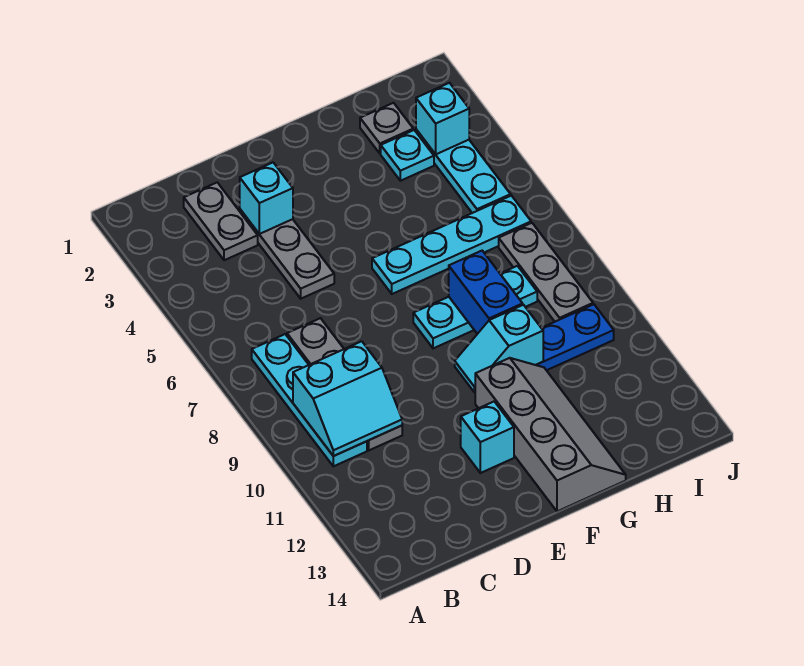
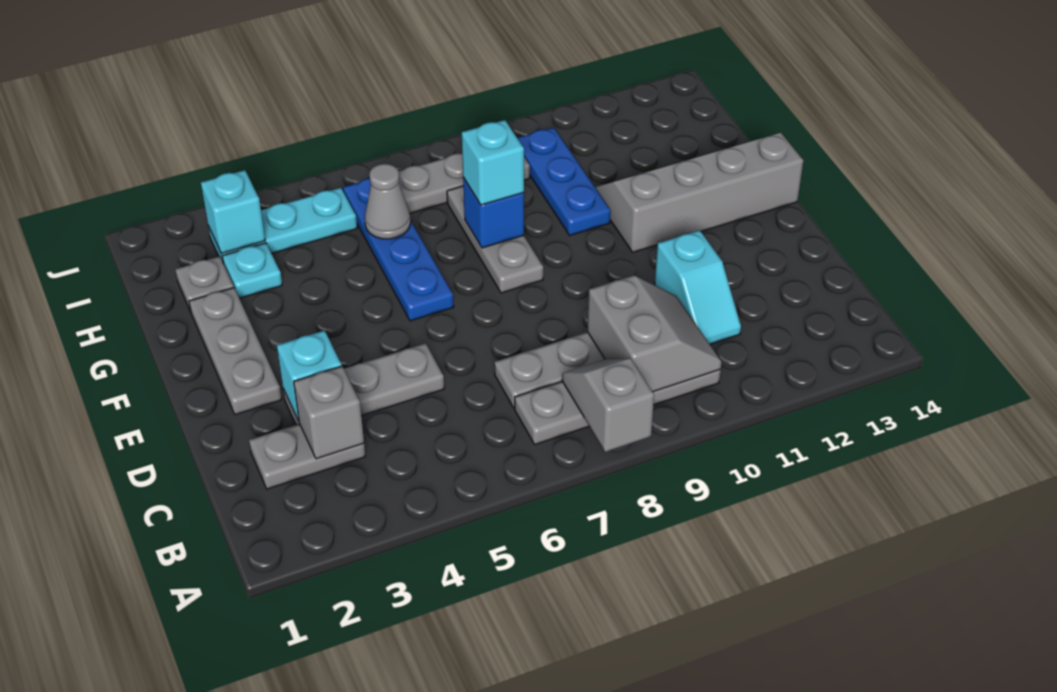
none -> grey slope A8:B8 level 2 top A
cyan plate B7:B10 level 1 -> grey plate B7:B10 level 1
cyan slope B9:C10 level 2 top 9 -> grey slope B9:C10 level 2 top 9
none -> grey brick C3 level 2
none -> grey plate E2:G2 level 1
cyan brick E12 level 1 -> cyan brick G8 level 3
cyan plate F6:I6 level 1 -> blue plate F6:I6 level 1
cyan plate F8:H8 level 1 -> grey plate F8:H8 level 1
cyan slope F10:G10 level 2 top G -> cyan slope C11:D11 level 1 top D
blue brick G8:G9 level 2 -> blue brick G8 level 2
none -> grey cone H6 level 2

